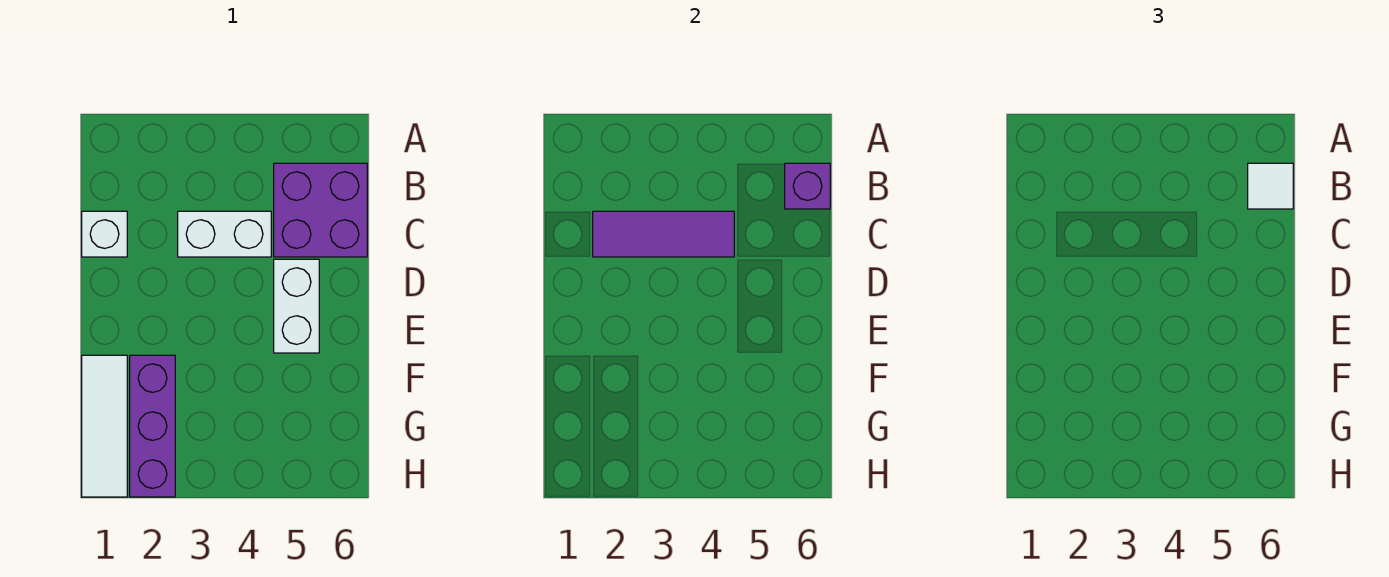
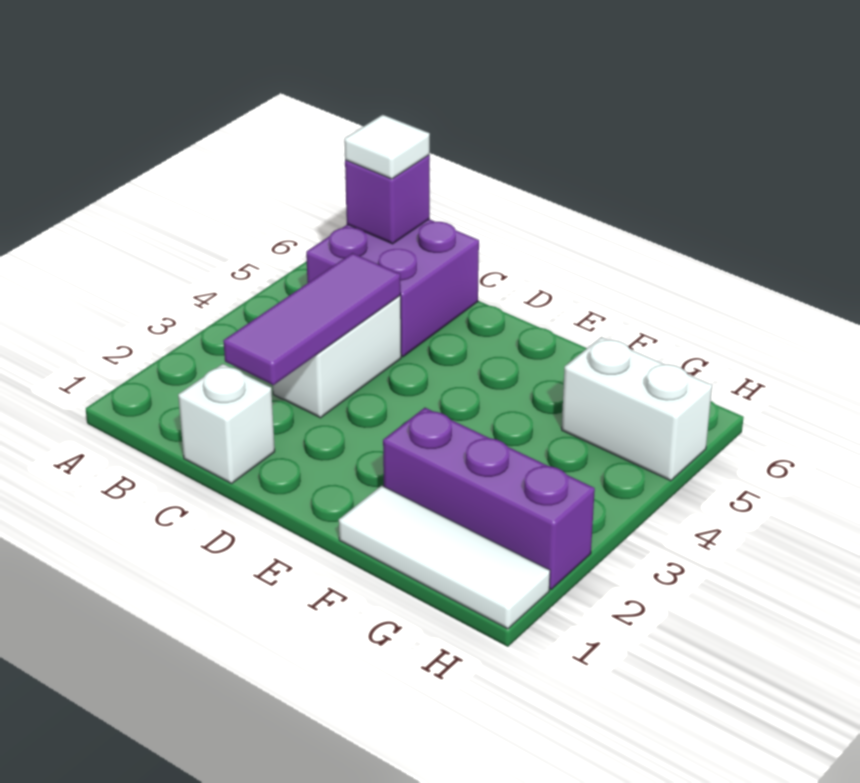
white brick D5:E5 level 1 -> white brick G5:H5 level 1

